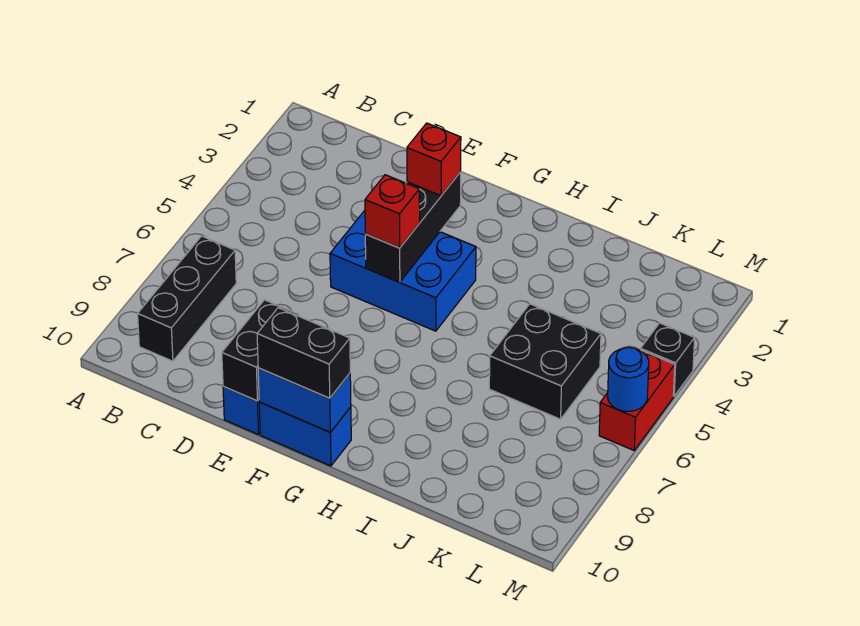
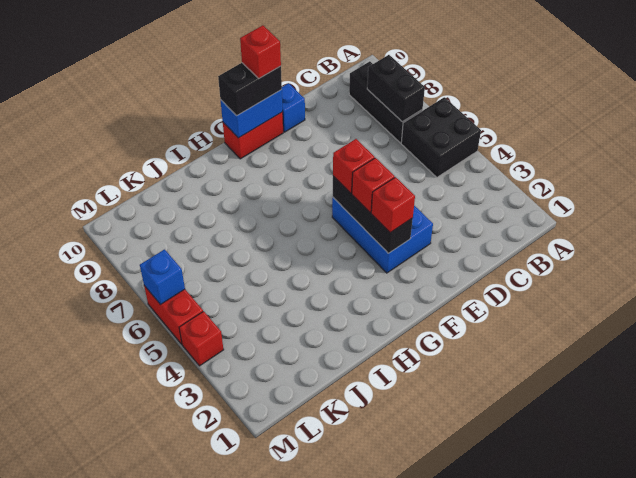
blue brick E4:G5 level 1 -> blue brick E3:F5 level 1
black brick E9:E10 level 2 -> black brick B7:B8 level 2
none -> red brick F4 level 3
blue brick F10:G10 level 1 -> red brick F10:G10 level 1
none -> red brick F10 level 4
black brick J5:K6 level 1 -> black brick A5:B6 level 1
black brick M4 level 1 -> red brick M4 level 1
blue round brick M6 level 2 -> blue brick M6 level 2

